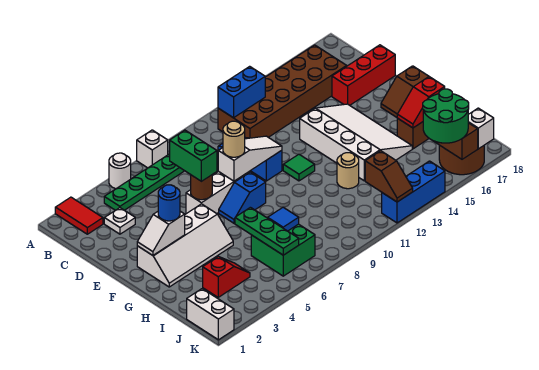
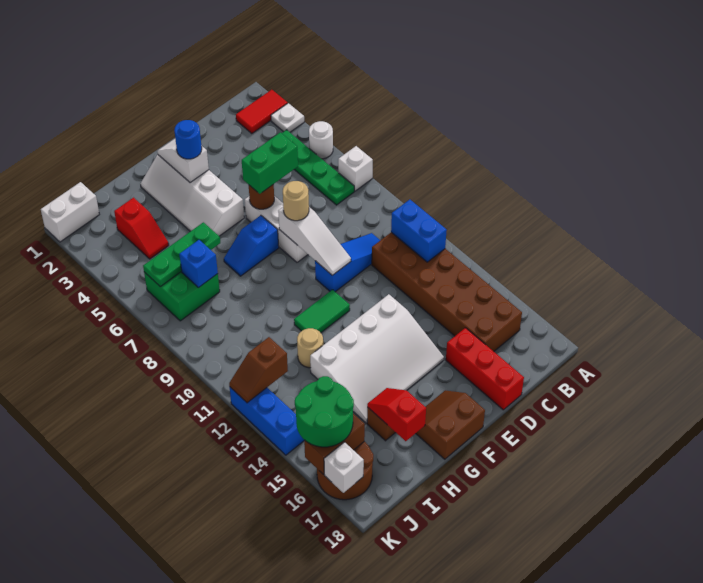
white plate C3 level 1 -> white plate A3 level 1
blue slope F7:F8 level 1 top 8 -> blue slope F7:G7 level 1 top F
green tile F11 level 1 -> green tile F11:G11 level 1
blue tile I7 level 2 -> blue brick I7 level 2

